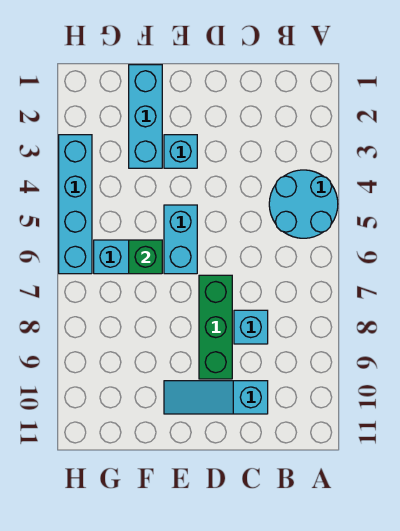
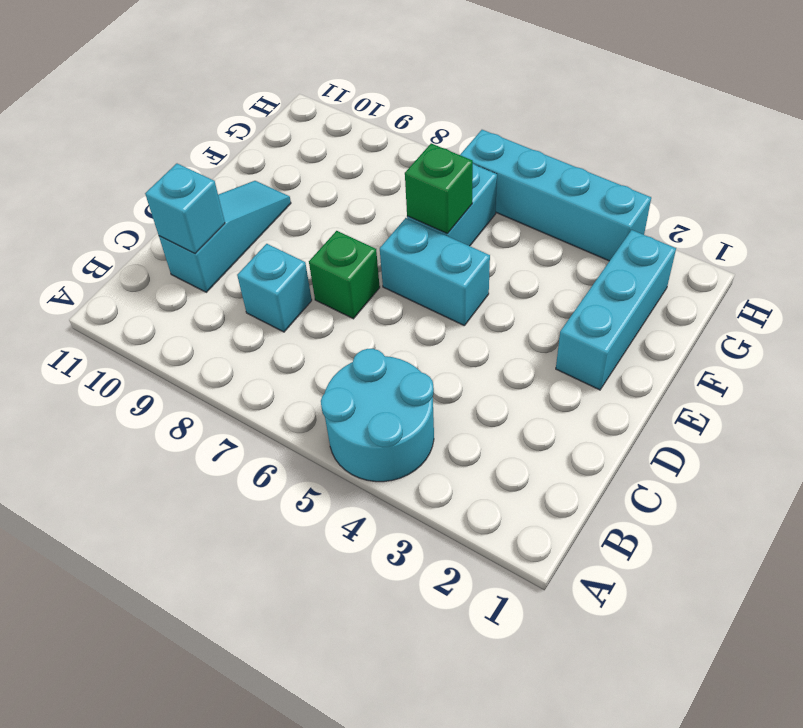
green brick D7:D9 level 1 -> green brick D7 level 1
cyan brick E3 level 1 -> cyan brick C10 level 2
cyan brick F1:F3 level 1 -> cyan brick E2:G2 level 1

